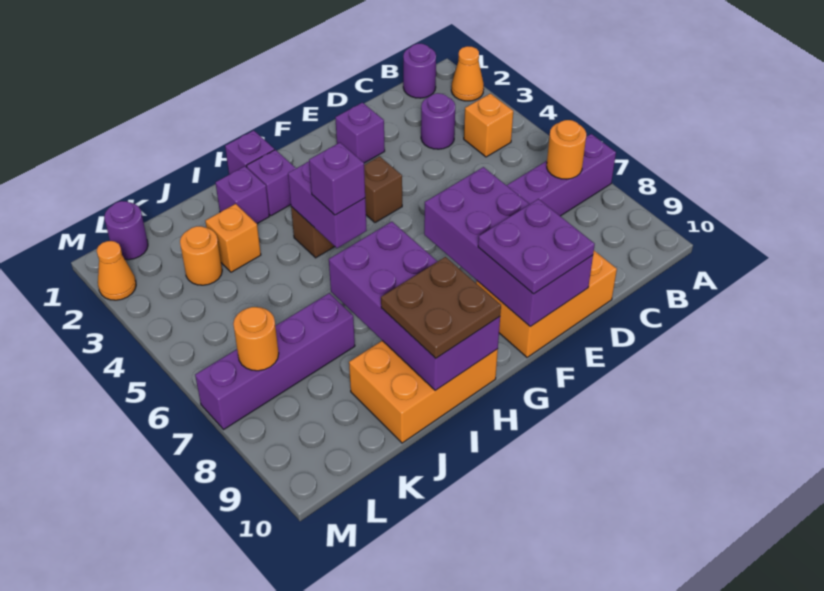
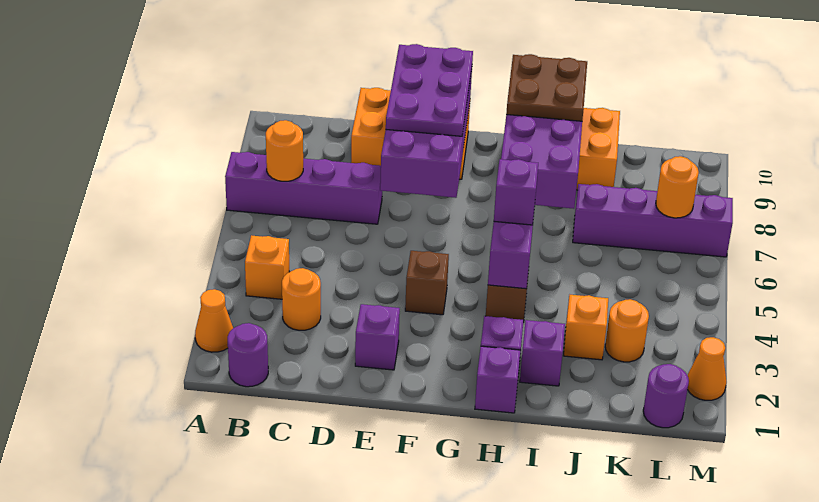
purple round brick C3 level 1 -> orange round brick C3 level 1
purple plate E9:F10 level 3 -> purple plate E8:F10 level 3

